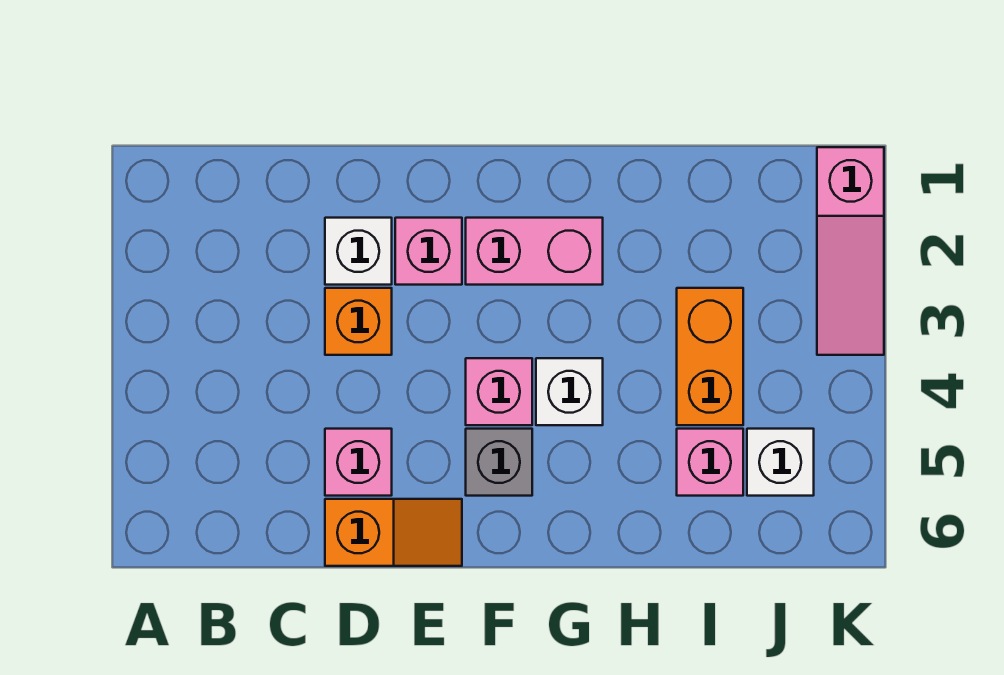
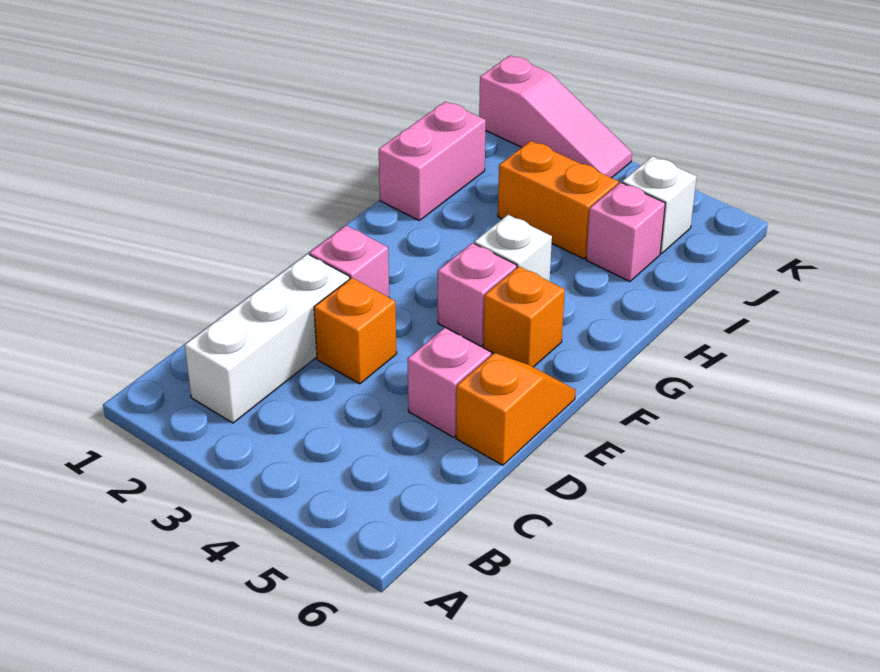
white brick D2 level 1 -> white brick B2:D2 level 1
pink brick F2:G2 level 1 -> pink brick H1:I1 level 1
grey brick F5 level 1 -> orange brick F5 level 1

